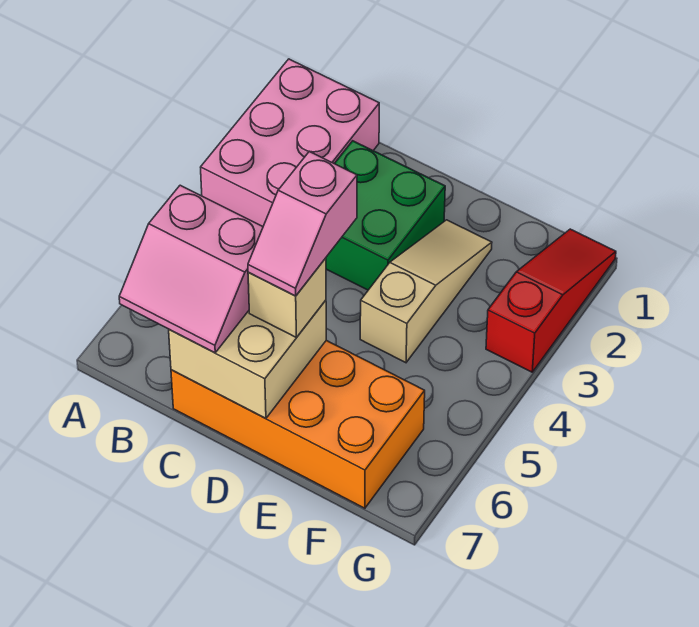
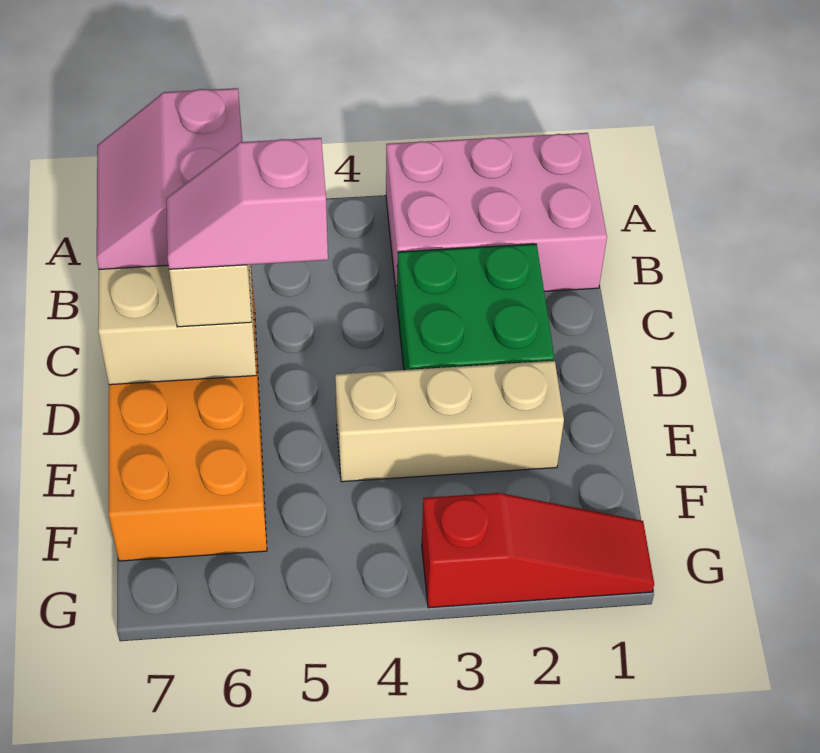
tan slope E2:E4 level 1 top 4 -> tan brick E2:E4 level 1

